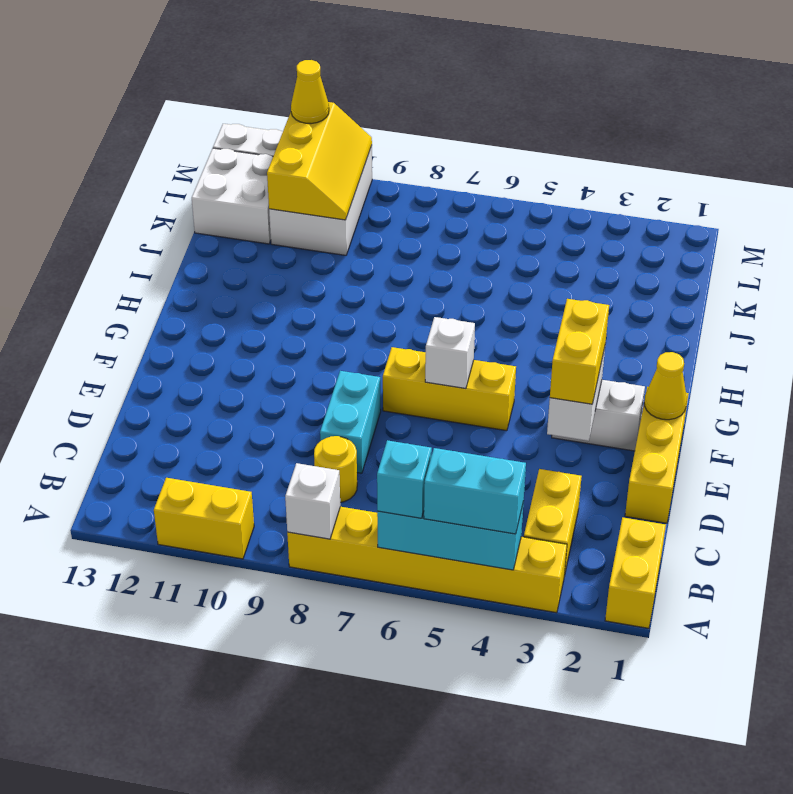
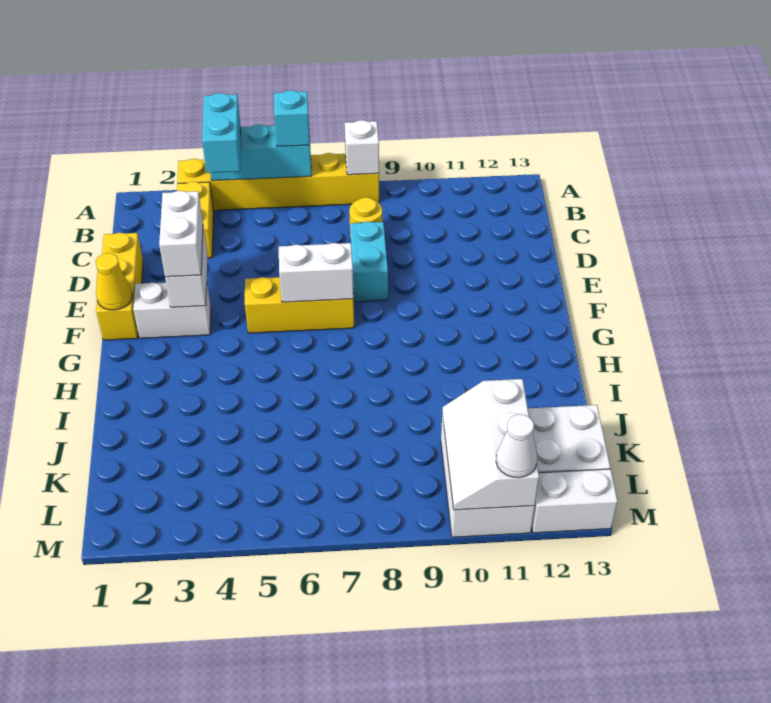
yellow brick A1:B1 level 1 -> none
cyan brick A4:A5 level 3 -> cyan brick A4:B4 level 3
yellow brick A10:A11 level 1 -> none
yellow brick E3:F3 level 3 -> white brick E3:F3 level 3
white brick F6 level 2 -> white brick F6:F7 level 2
yellow slope K10:M11 level 2 top 11 -> white slope K10:M11 level 2 top 11
yellow cone M11 level 3 -> white cone M11 level 3

